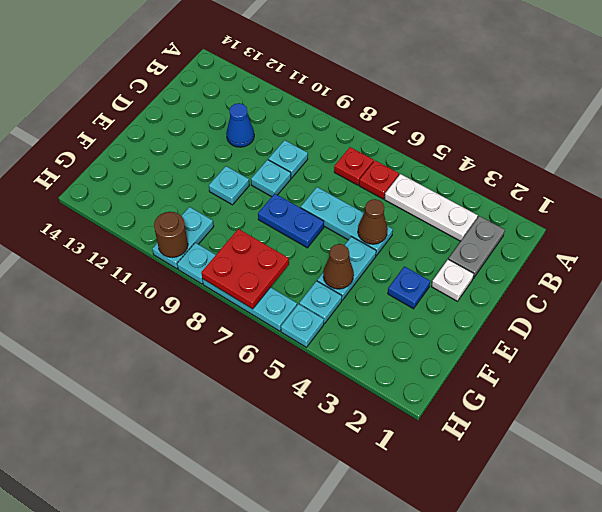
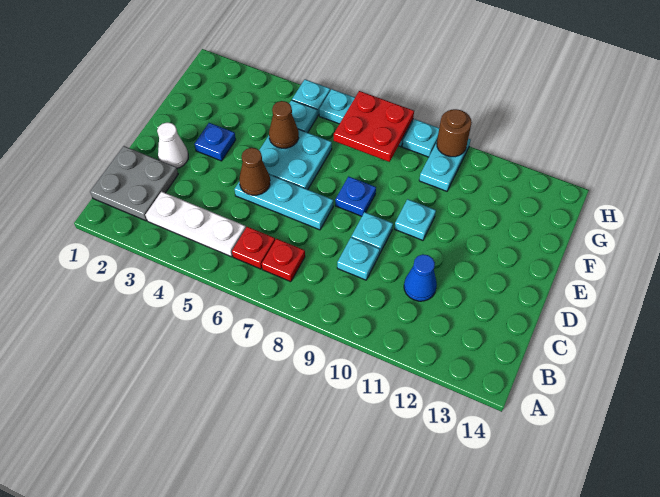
grey plate B2:C2 level 1 -> grey plate B1:C2 level 1
white plate D2 level 1 -> white cone D2 level 1
cyan plate E5:F5 level 1 -> cyan plate E5:F6 level 1
blue plate E7:E8 level 1 -> blue plate E8 level 1

